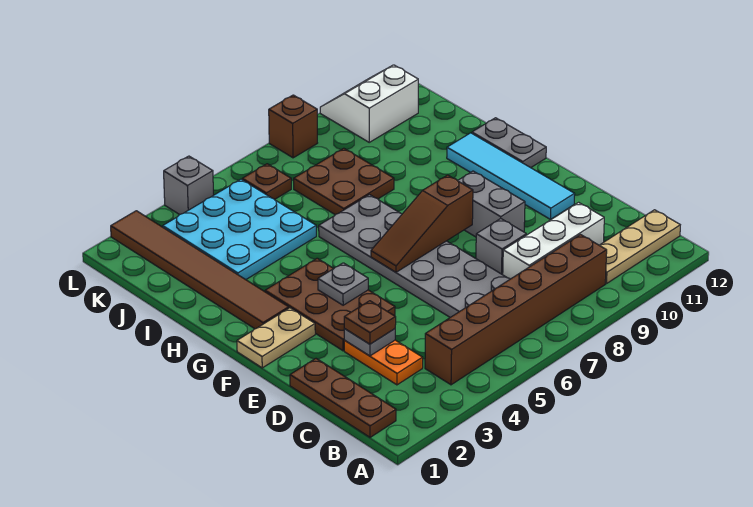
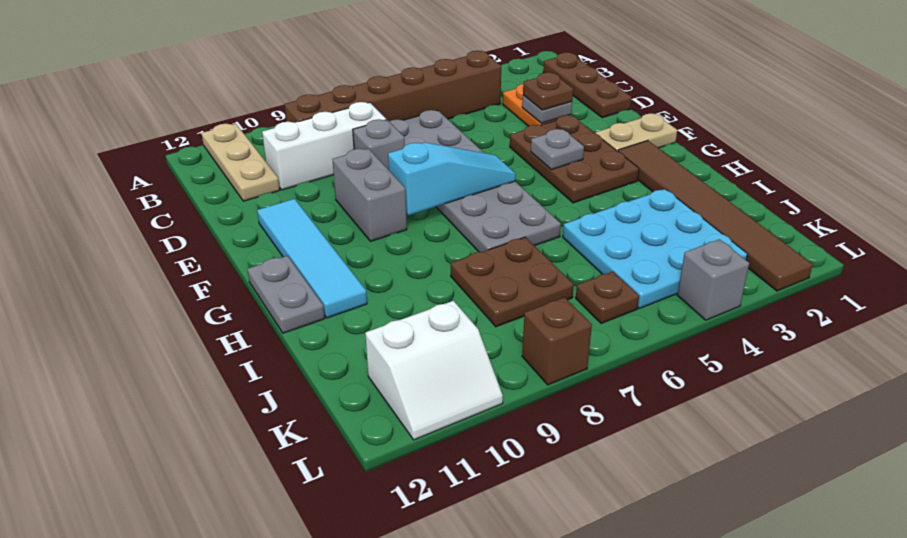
tan plate B10:B12 level 1 -> tan plate A11:C11 level 1
brown slope F6:F8 level 2 top 8 -> cyan slope F6:F8 level 2 top 8

